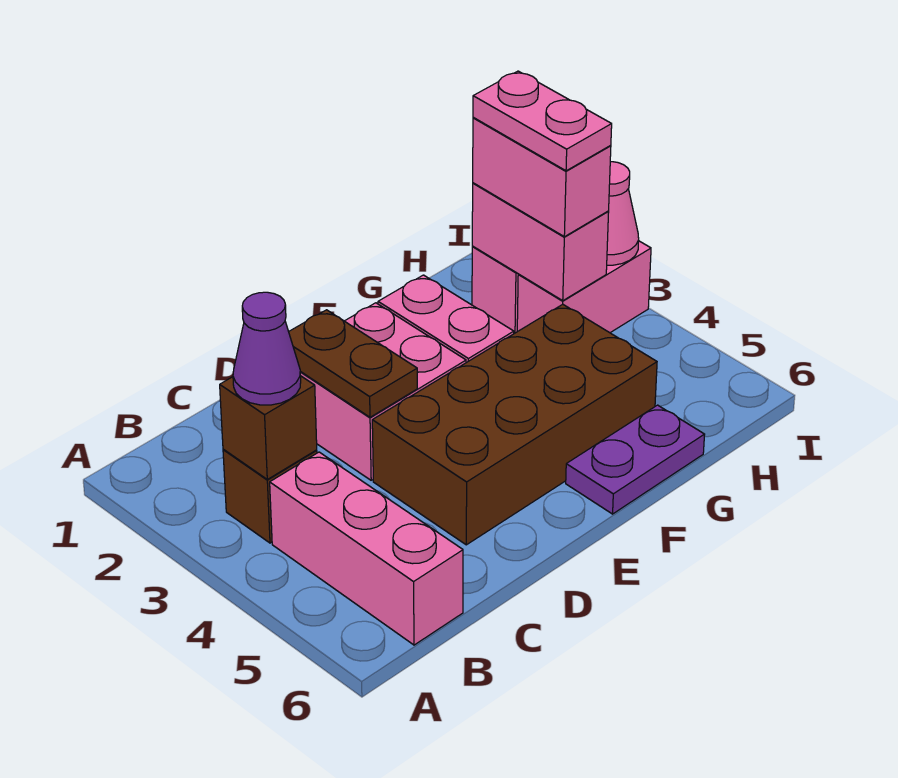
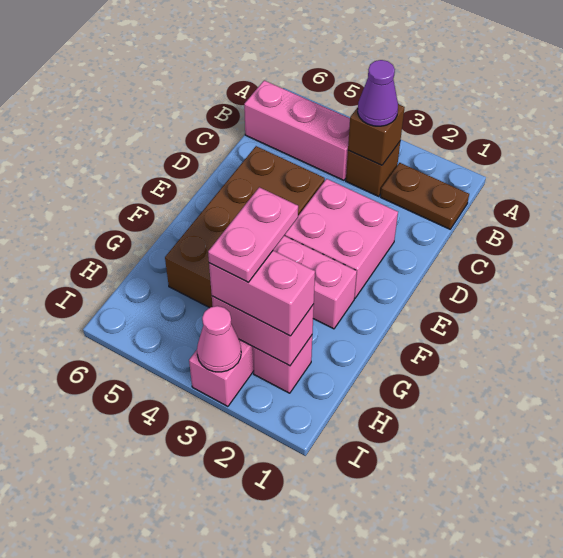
brown plate D2:D3 level 2 -> brown plate B1:B2 level 1
purple plate F6:G6 level 1 -> none
pink plate H2:H3 level 4 -> pink plate G3:H3 level 4

